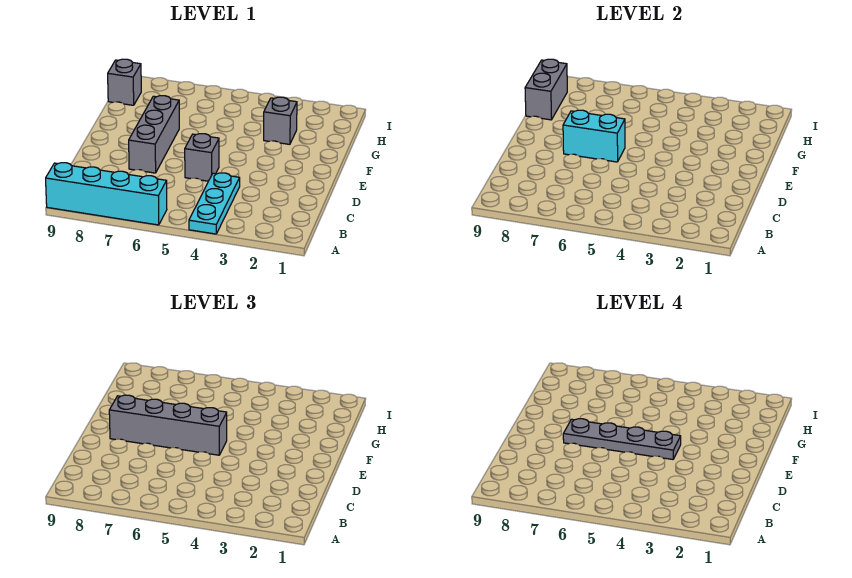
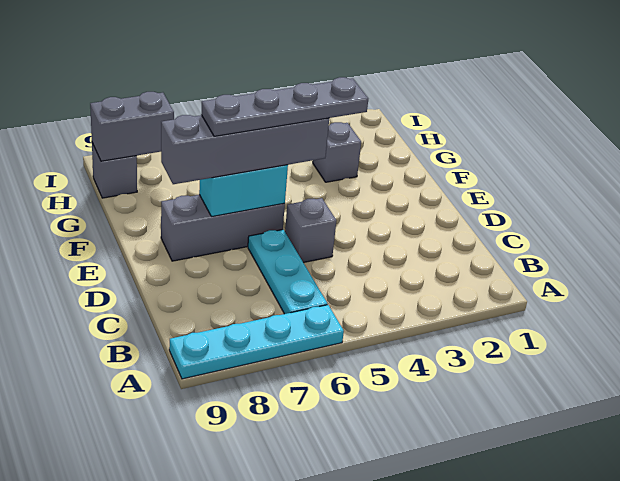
cyan plate A4:C4 level 1 -> cyan plate B6:D6 level 1
cyan brick A6:A9 level 1 -> cyan plate A6:A9 level 1
grey brick D7:F7 level 1 -> grey brick E6:E8 level 1
grey brick G9:H9 level 2 -> grey brick H8:H9 level 2

